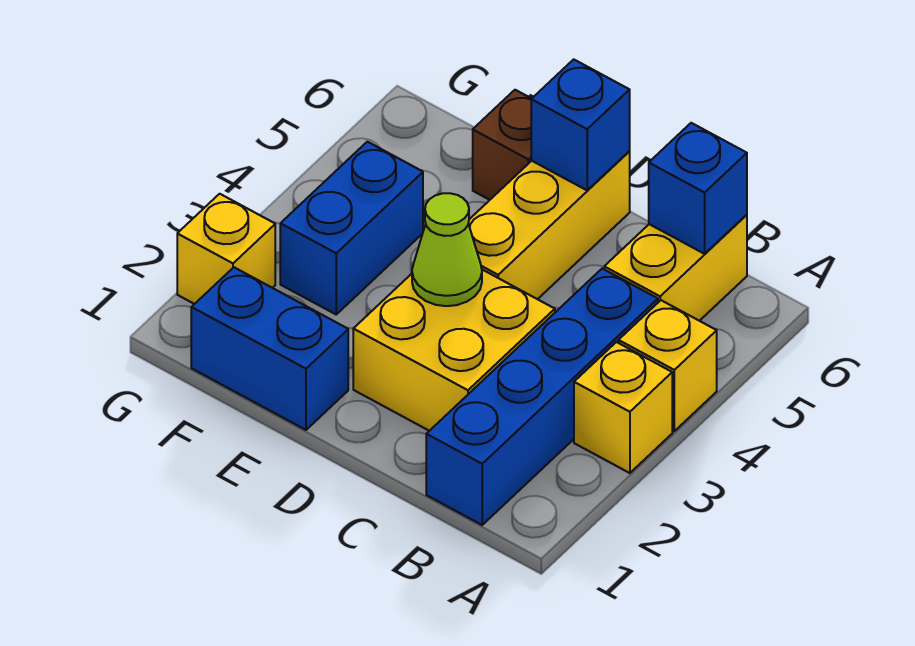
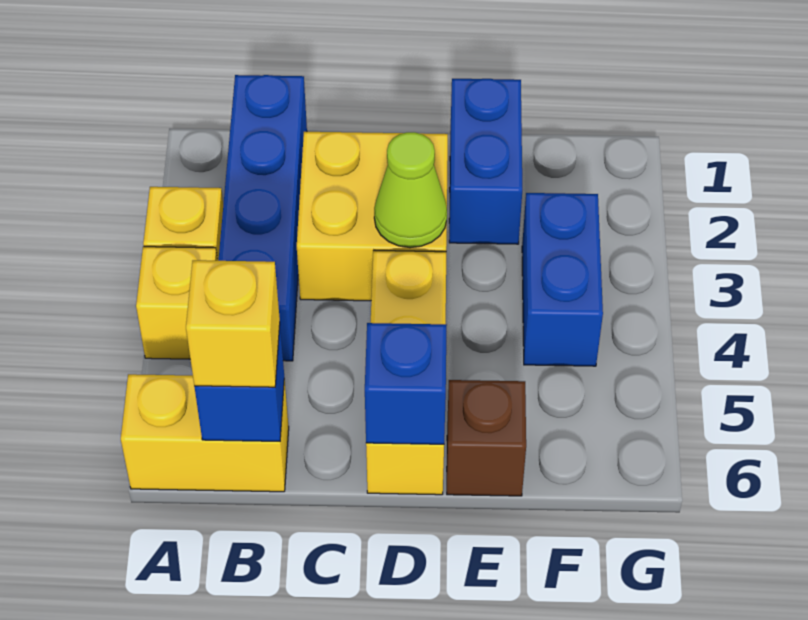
yellow brick B5:B6 level 1 -> yellow brick A6:B6 level 1
blue brick E1:F1 level 1 -> blue brick E1:E2 level 1
yellow brick G2 level 1 -> yellow brick B6 level 3

